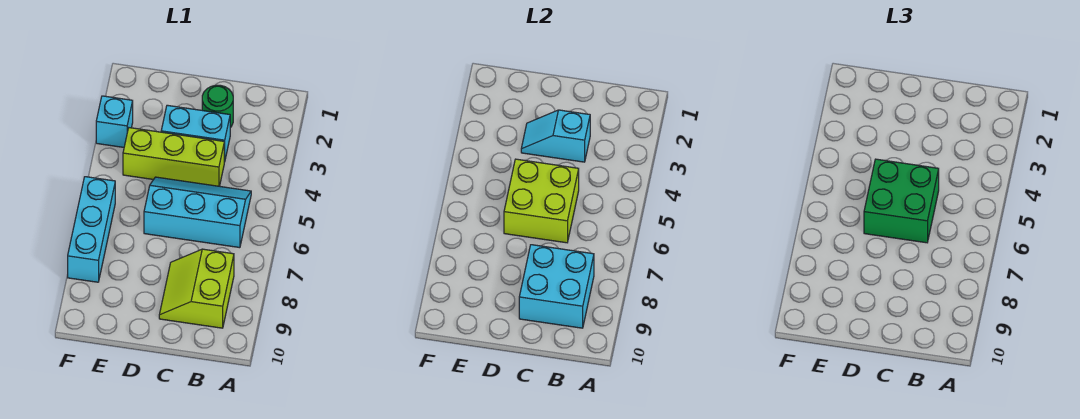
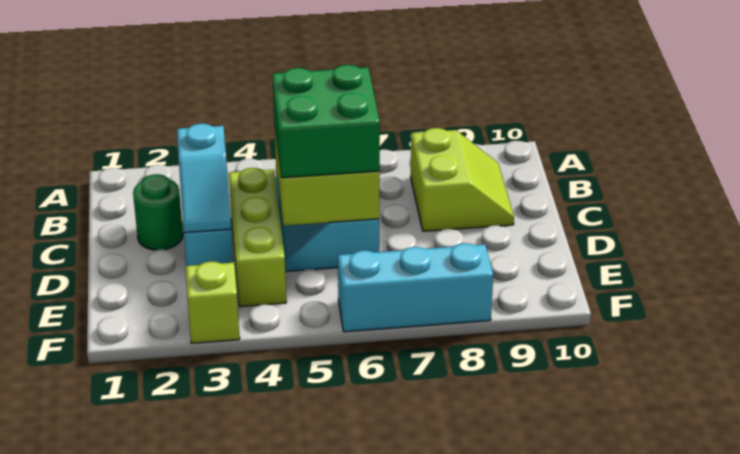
lime slope B8:C9 level 1 top B -> lime slope B8:C9 level 1 top 8
cyan brick B8:C9 level 2 -> none
cyan brick F3 level 1 -> lime brick F3 level 1

